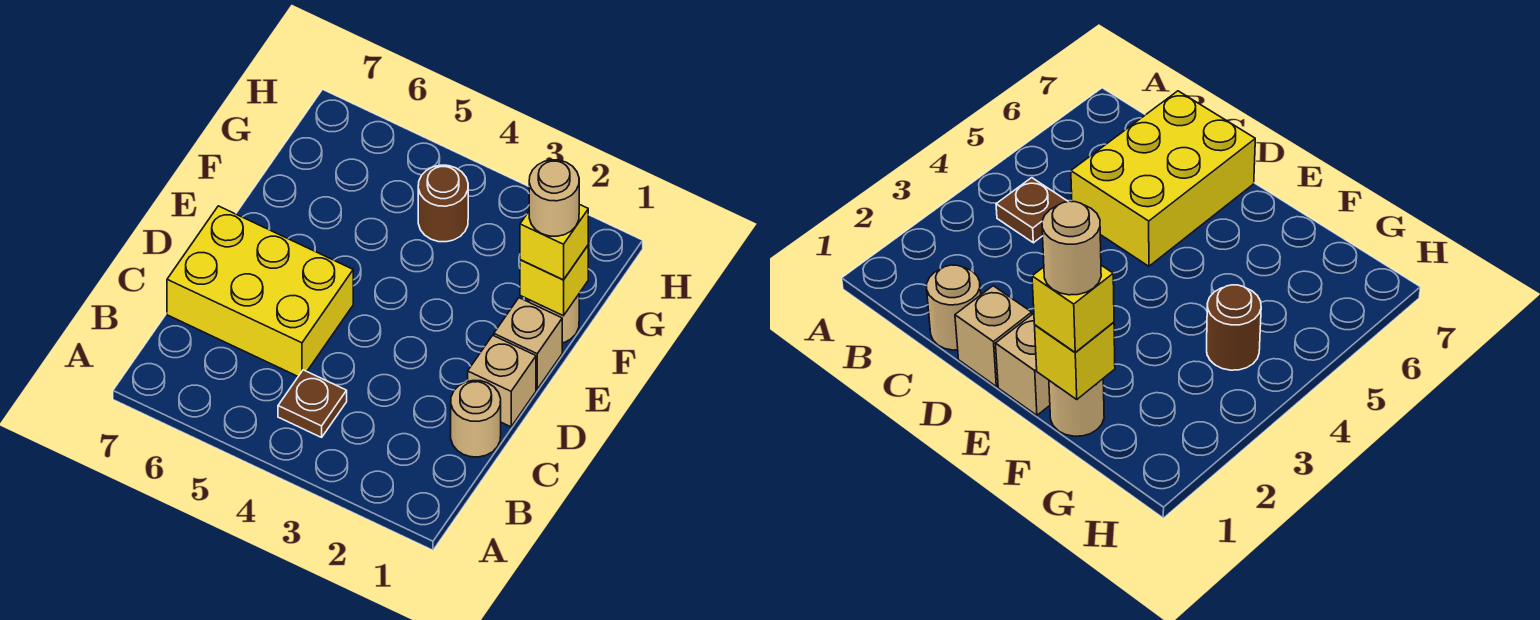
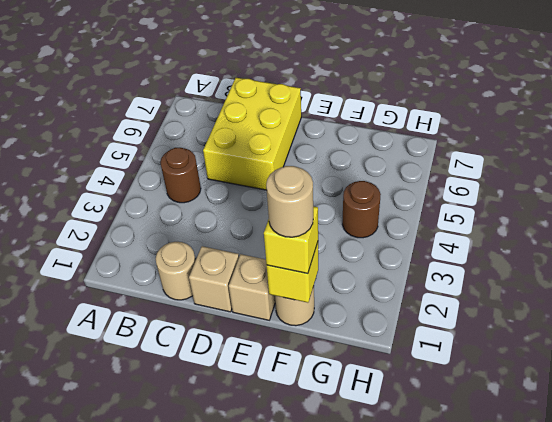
brown plate B4 level 1 -> brown round brick B4 level 1

